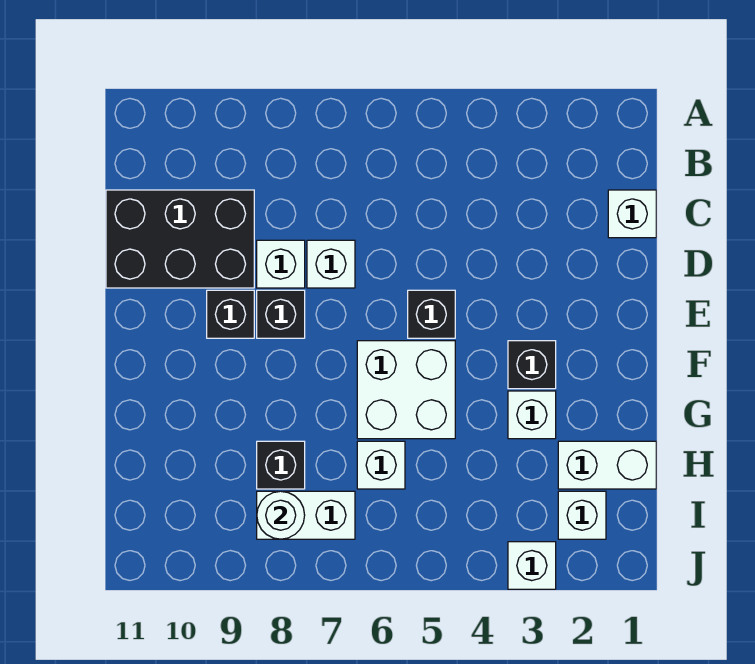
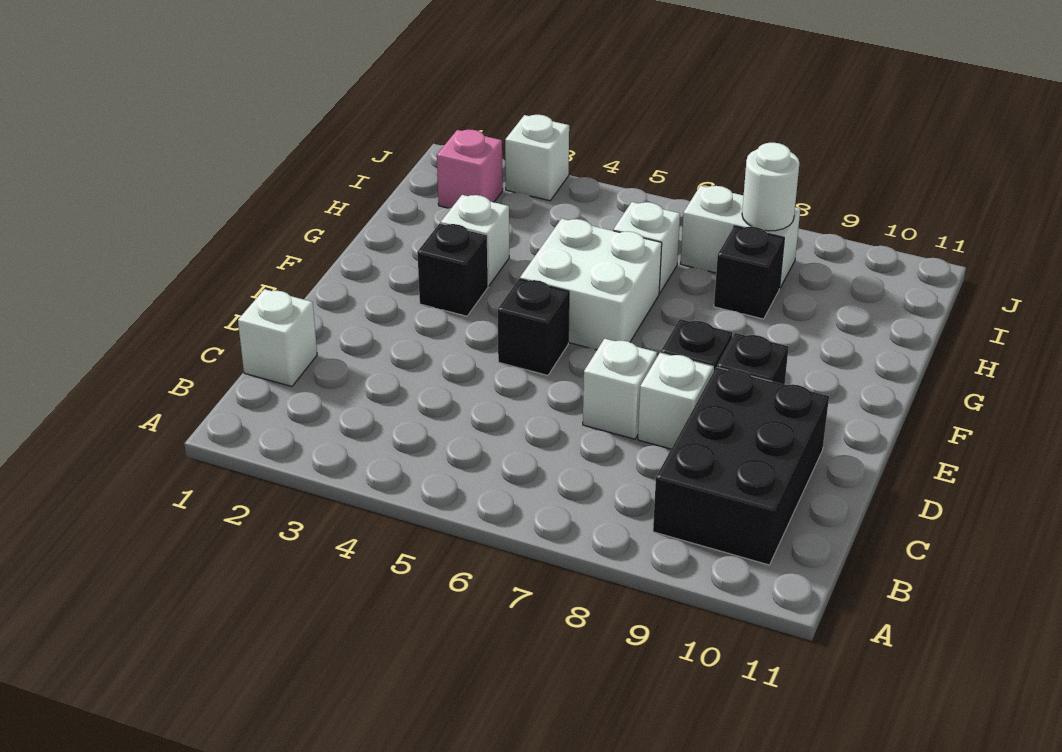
black brick C9:D11 level 1 -> black brick B9:D10 level 1
white brick H1:H2 level 1 -> none
white brick I2 level 1 -> pink brick I2 level 1

